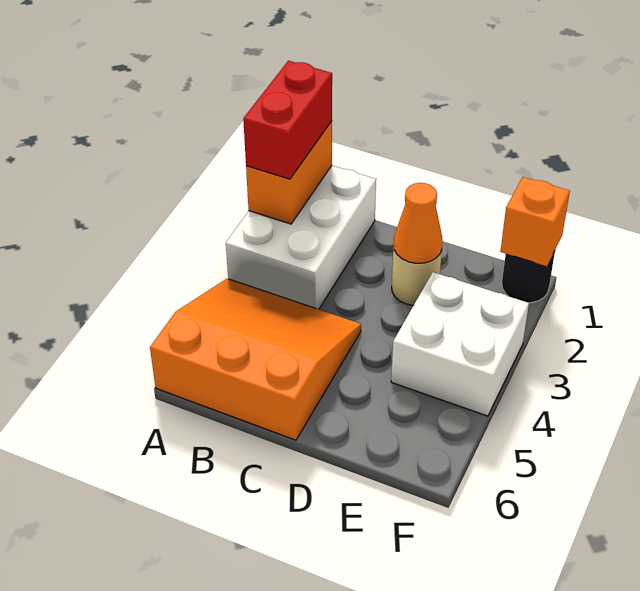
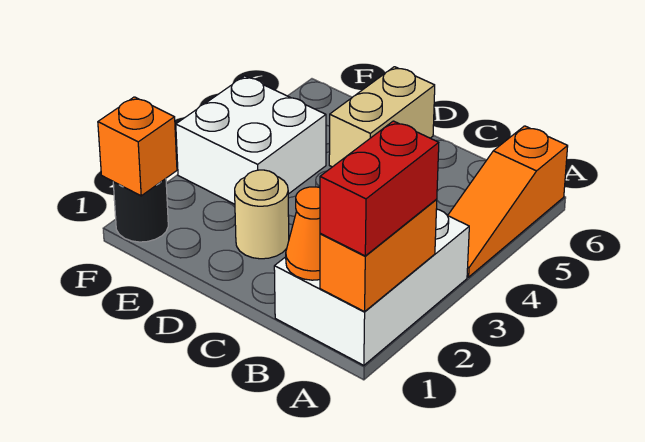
orange slope A4:C6 level 1 top 6 -> orange slope A4:A6 level 1 top 6
orange cone D2 level 2 -> orange cone B1 level 2
none -> tan brick D5:D6 level 1

